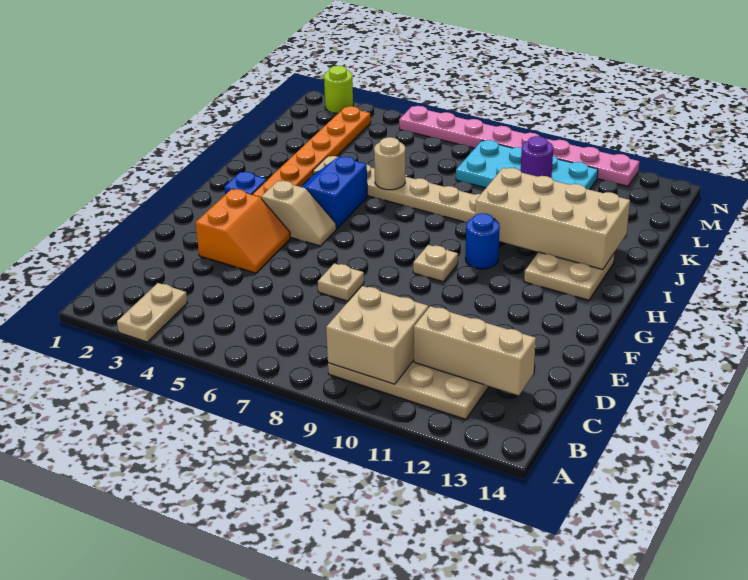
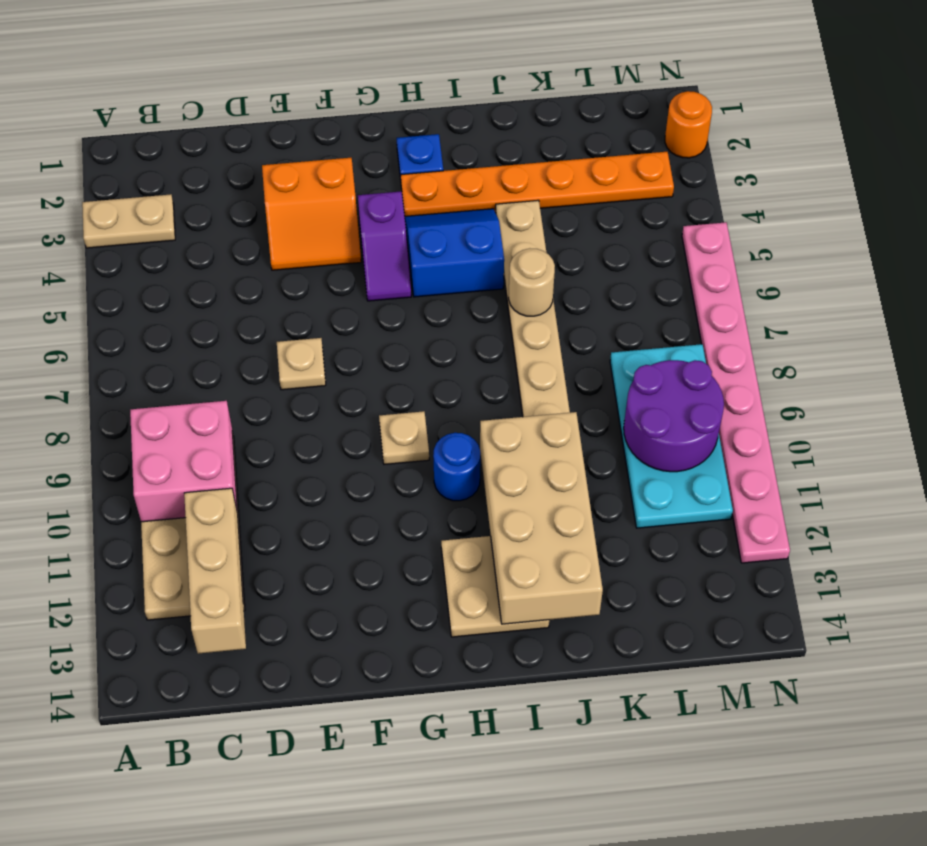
tan brick B9:C10 level 2 -> pink brick B9:C10 level 2
tan slope G4:G5 level 1 top 4 -> purple slope G4:G5 level 1 top 4
purple round brick L10 level 2 -> purple round brick L9:M10 level 2
lime round brick N2 level 1 -> orange round brick N2 level 1

